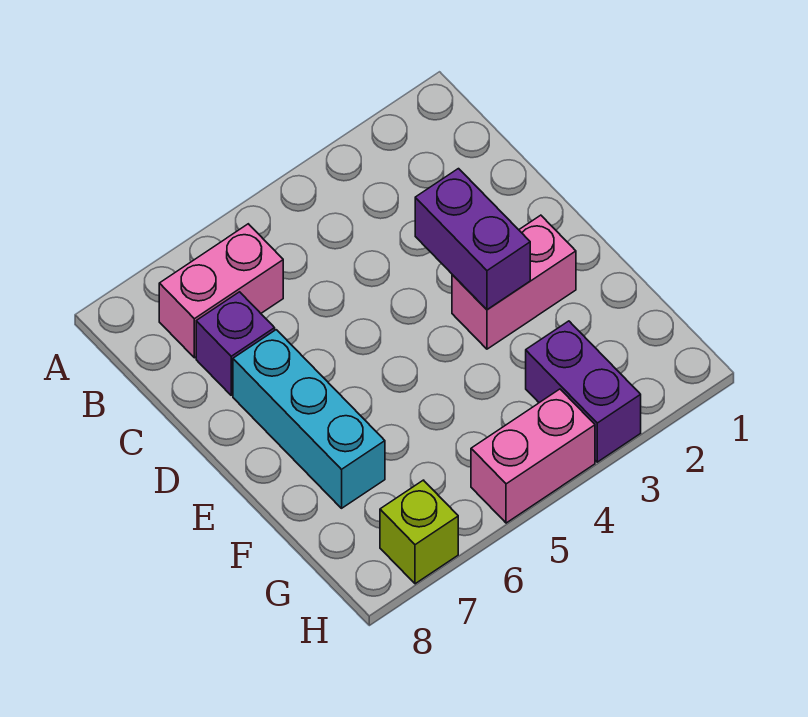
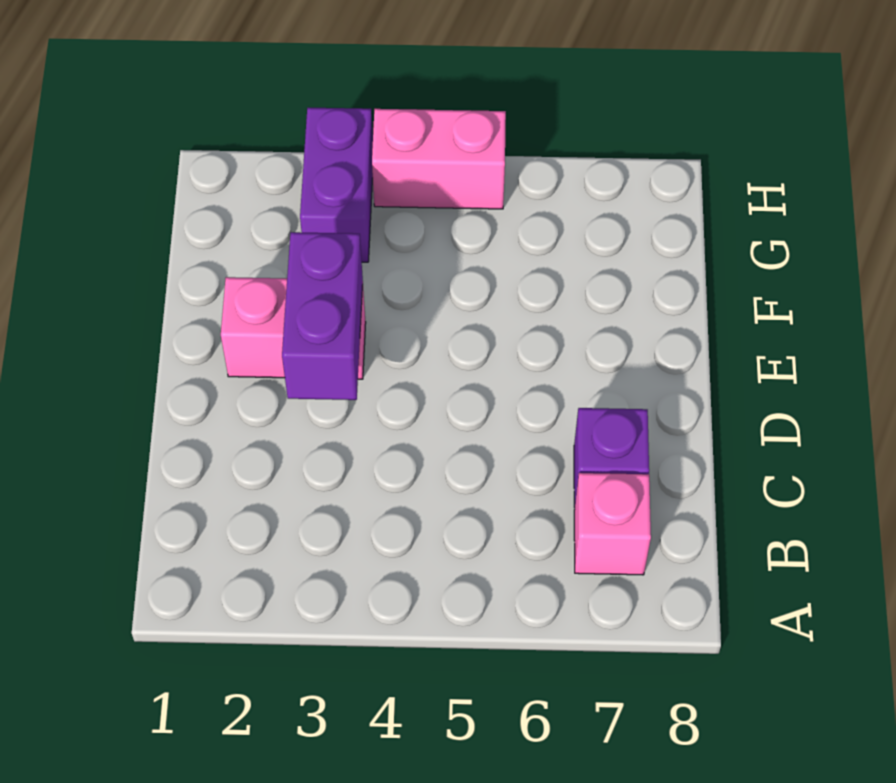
pink brick B6:B7 level 1 -> pink brick B7 level 1
cyan brick D7:F7 level 1 -> none
lime brick H7 level 1 -> none

